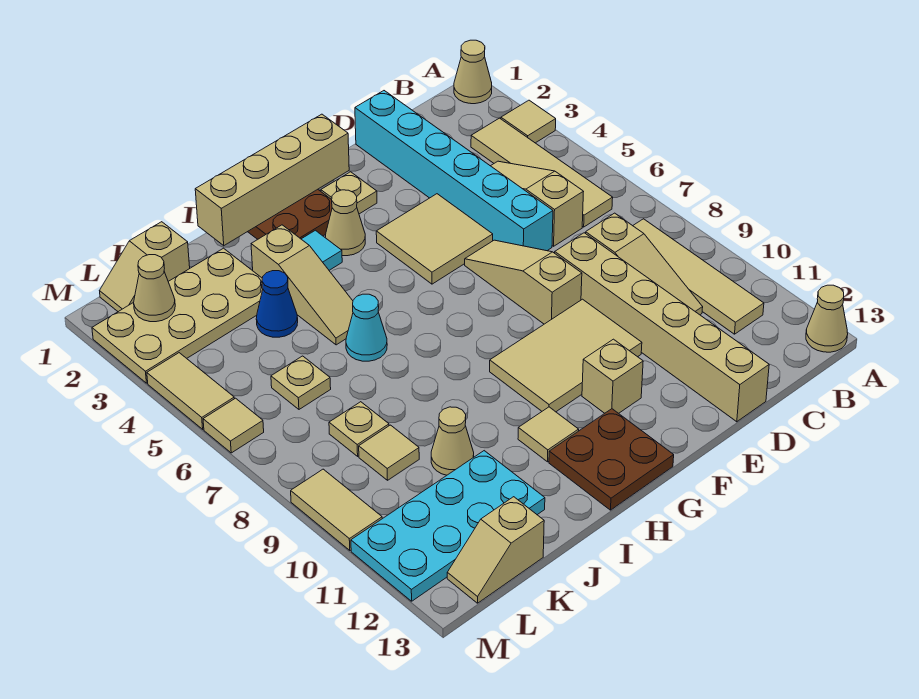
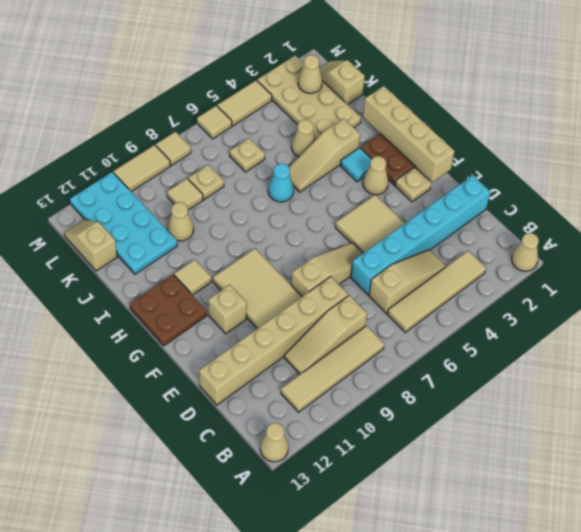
tan tile A3 level 1 -> tan tile M8 level 1
blue cone J4 level 1 -> tan cone J4 level 1

